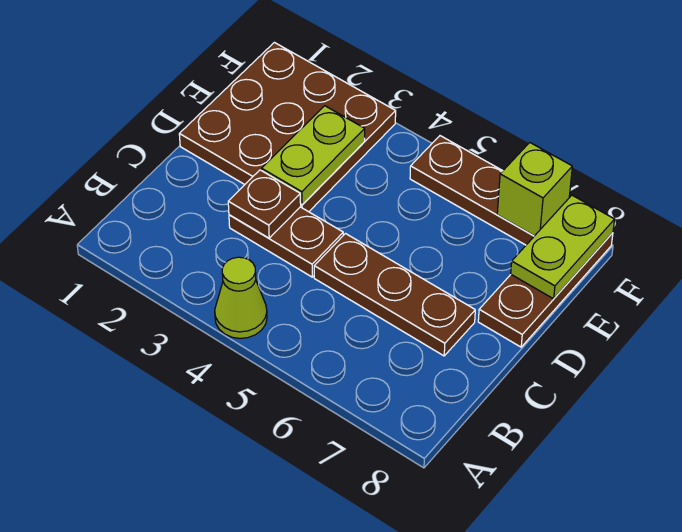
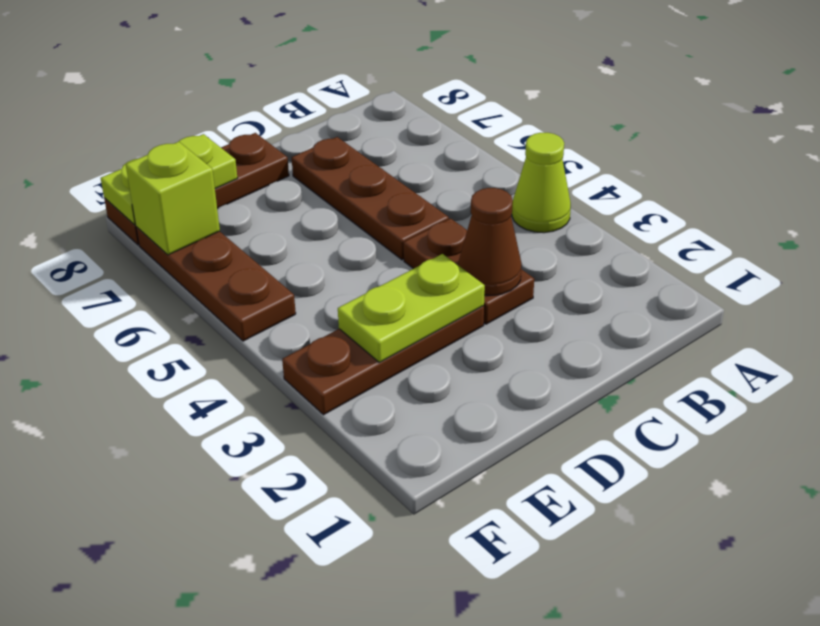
brown plate C3 level 2 -> brown cone C3 level 2
brown plate D1:F3 level 1 -> brown plate D3:F3 level 1

